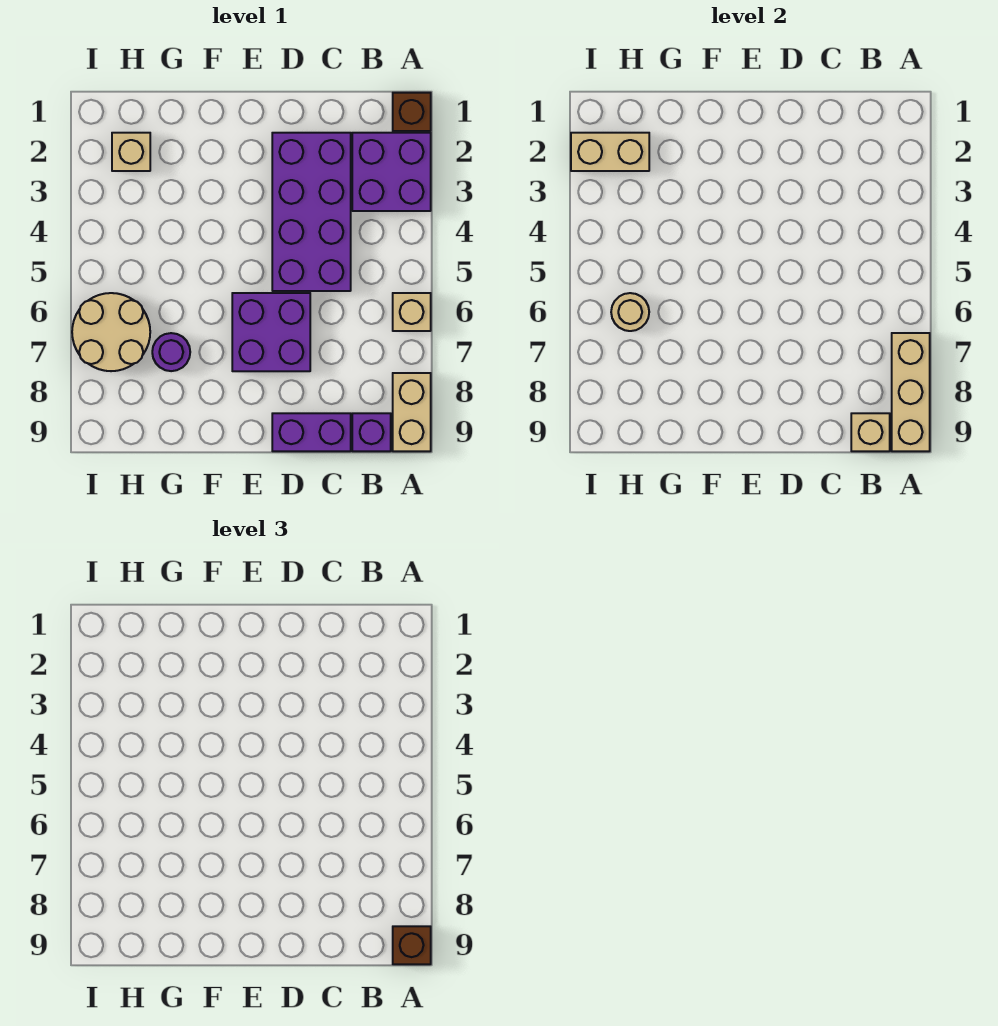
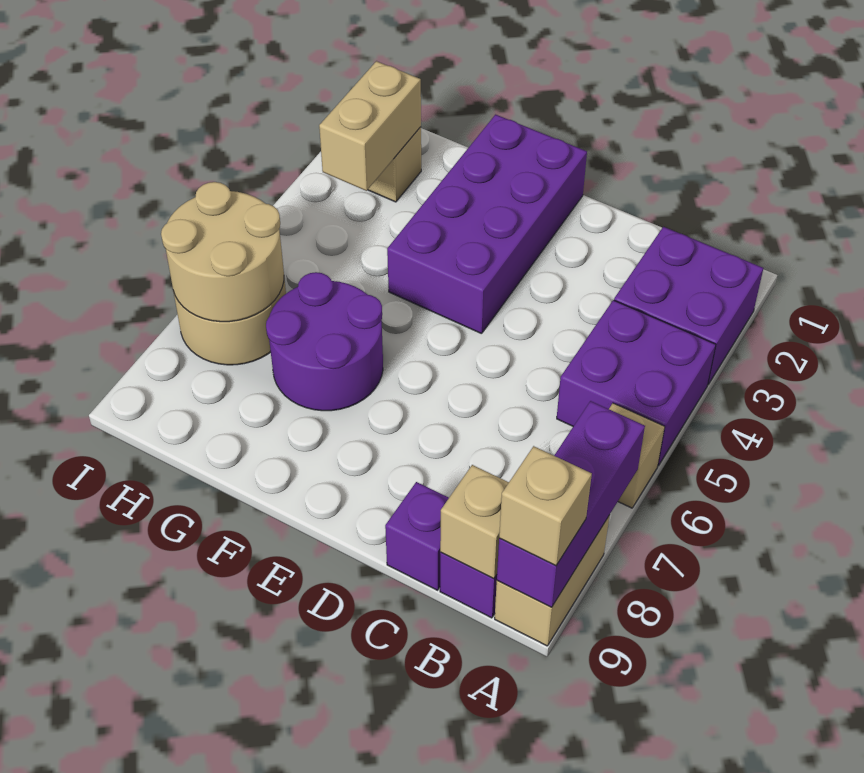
brown brick A1 level 1 -> none
tan brick A7:A9 level 2 -> purple brick A7:A9 level 2
brown brick A9 level 3 -> tan brick A9 level 3
purple brick C2:D5 level 1 -> purple brick E1:F4 level 1
purple brick C9:D9 level 1 -> purple brick C9 level 1
purple brick D6:E7 level 1 -> purple brick A4:B5 level 1
purple round brick G7 level 1 -> purple round brick F6:G7 level 1
tan brick H2:I2 level 2 -> tan brick H2:H3 level 2
tan round brick H6 level 2 -> tan round brick H6:I7 level 2

